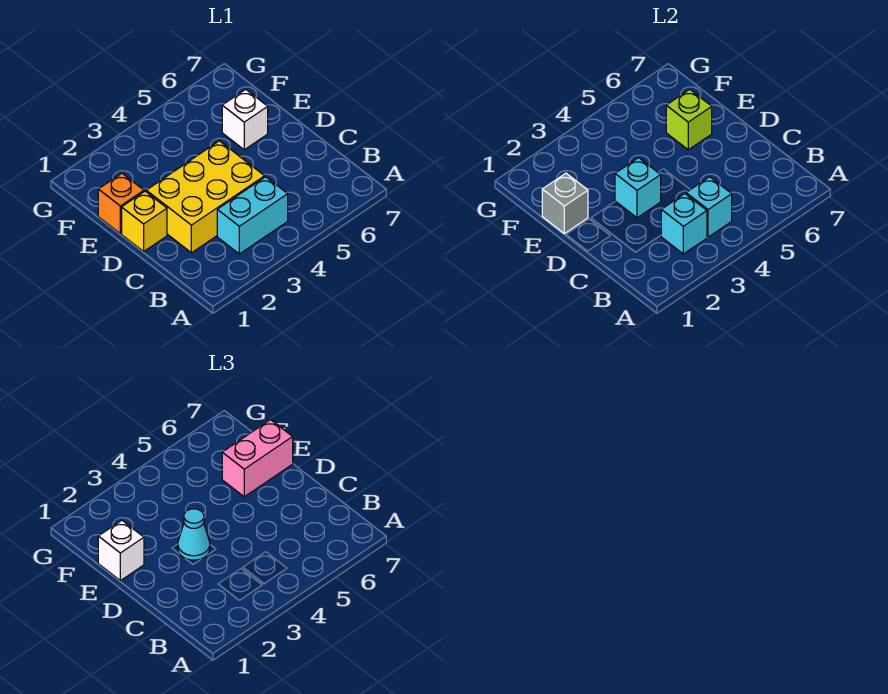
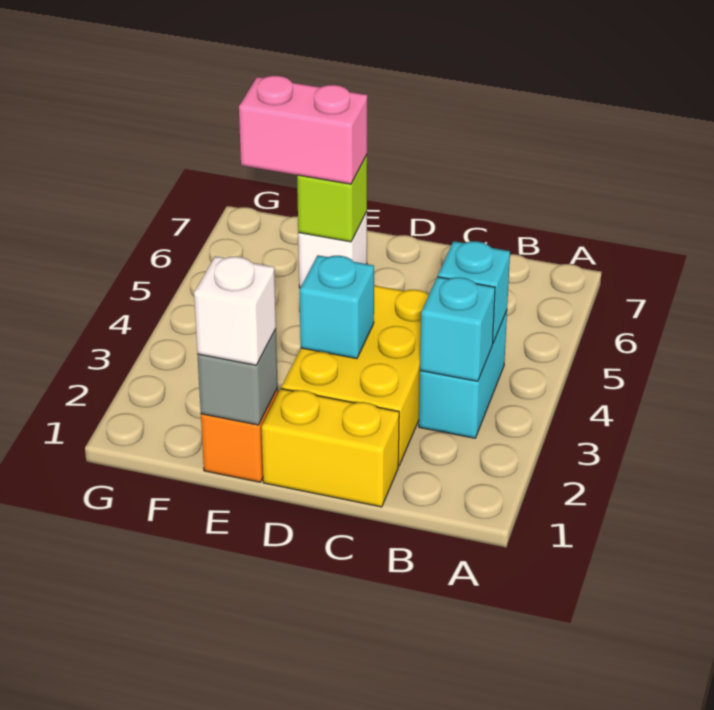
yellow brick D1 level 1 -> yellow brick C1:D1 level 1
cyan cone D3 level 3 -> none
pink brick E6:E7 level 3 -> pink brick E6:F6 level 3

